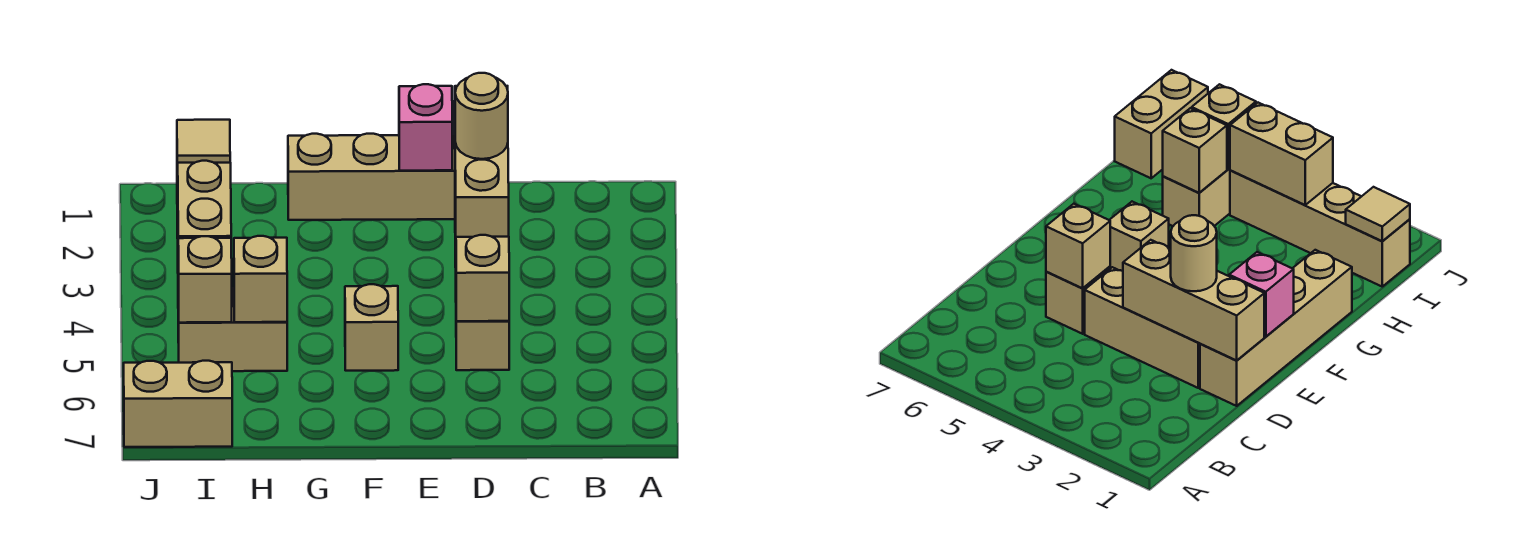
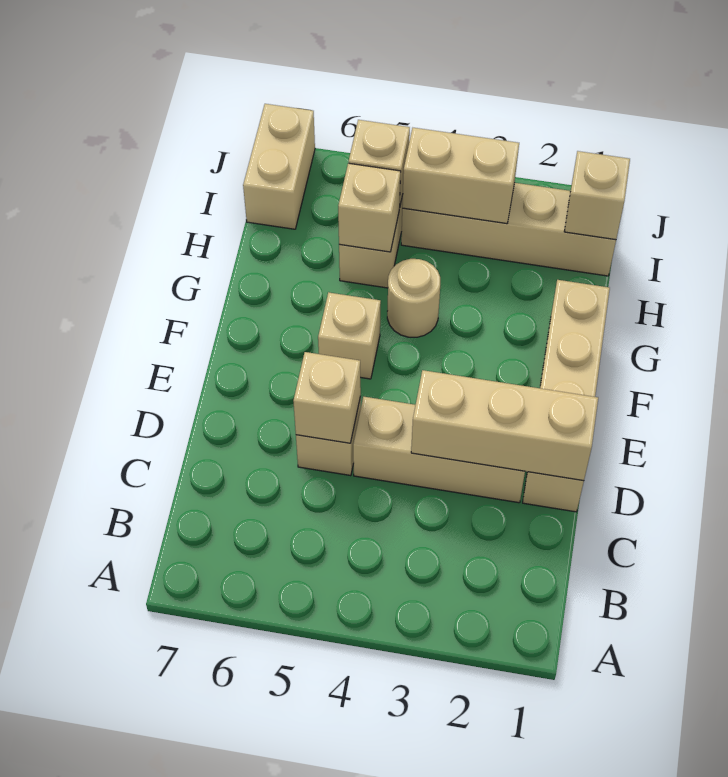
tan round brick D2 level 3 -> tan round brick G4 level 1
pink brick E1 level 2 -> none
tan tile I1 level 2 -> tan brick I1 level 2

